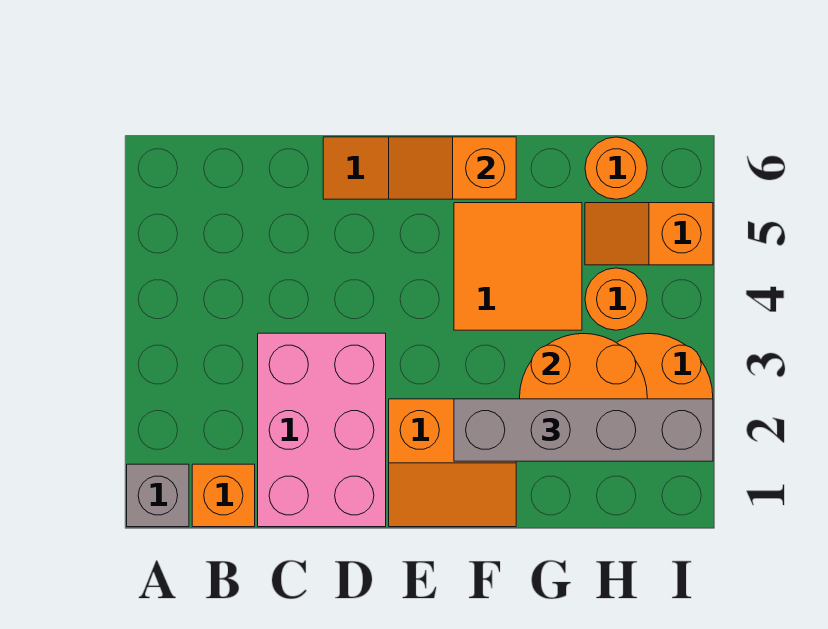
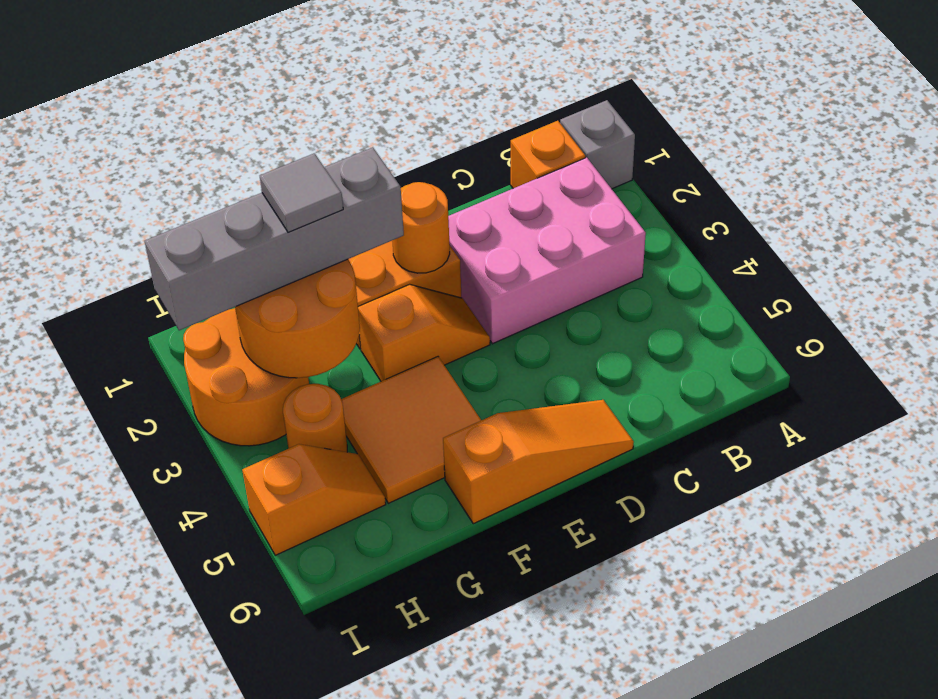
pink brick C1:D3 level 1 -> pink brick B2:D3 level 1
orange slope E6:F6 level 2 top F -> orange slope E3:F3 level 1 top F
none -> grey tile G2 level 4
orange round brick H6 level 1 -> orange round brick E2 level 2

